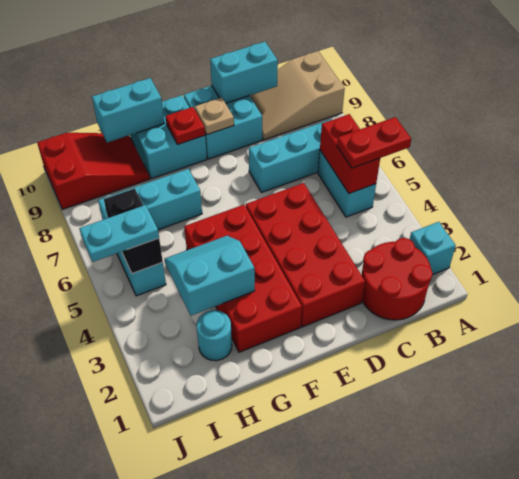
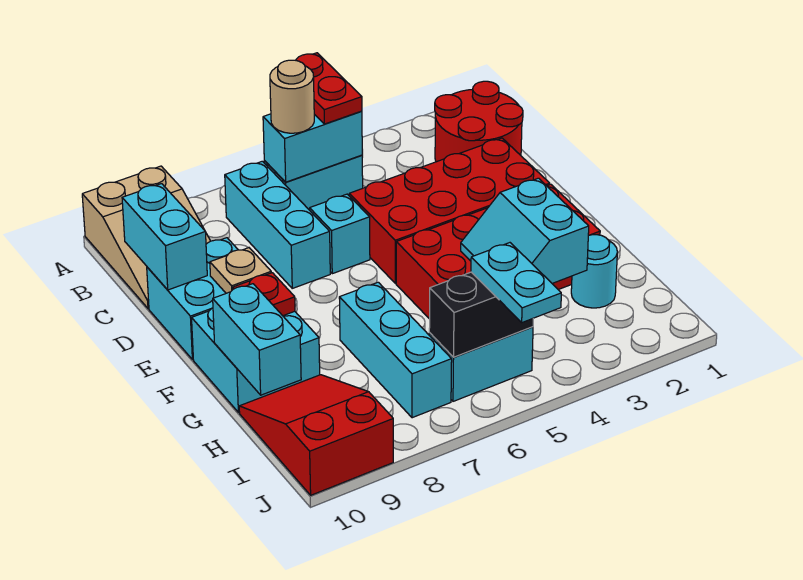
cyan brick A2 level 1 -> cyan brick D6 level 1
red brick B5:B6 level 2 -> cyan brick B5:B6 level 2
none -> tan round brick B6 level 3

